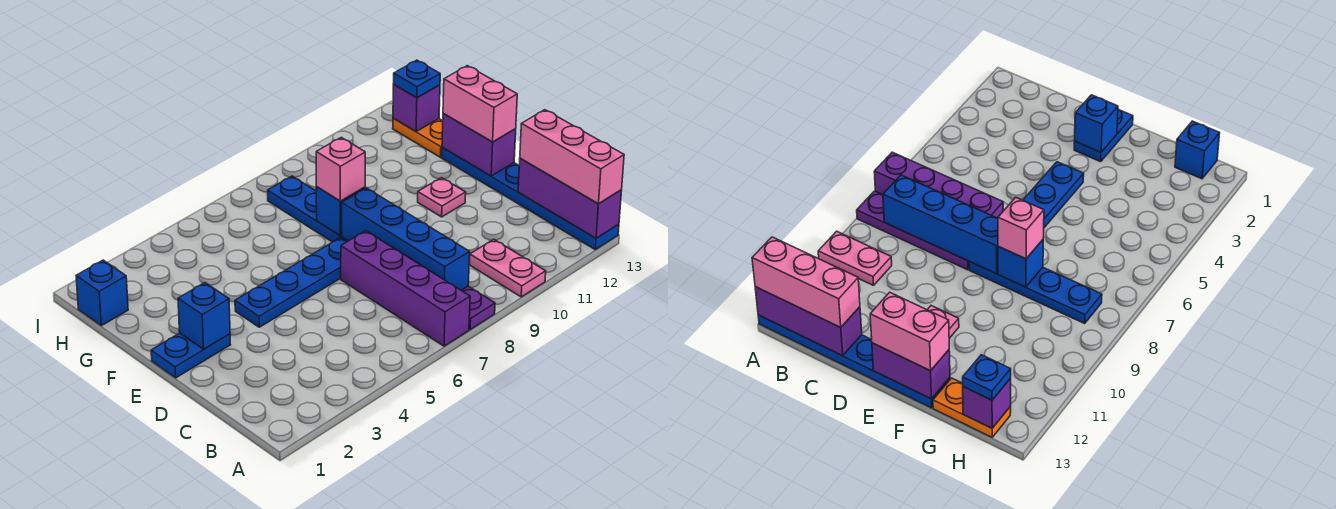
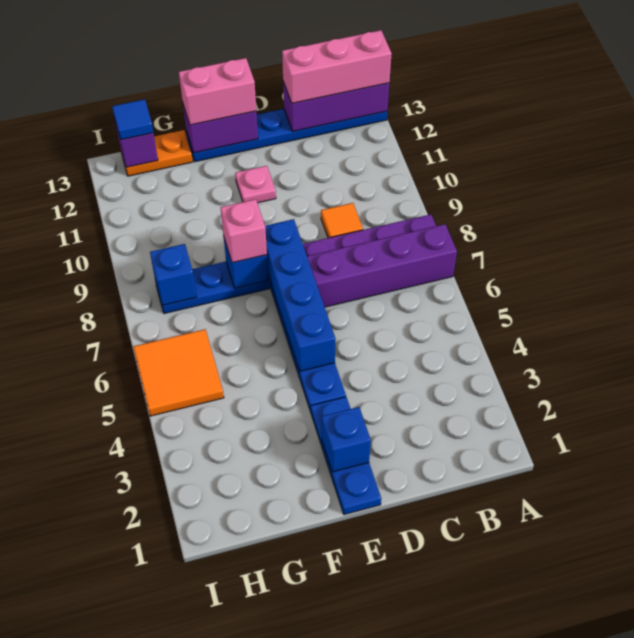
pink plate A10:B10 level 1 -> none
blue brick B8:E8 level 2 -> blue brick E5:E8 level 2
none -> orange tile C9 level 1
blue plate E1:E2 level 1 -> blue plate E1:E3 level 1
blue brick H1 level 1 -> blue brick H8 level 2
none -> orange tile H5:I6 level 1
blue plate H13 level 3 -> blue tile H13 level 3

